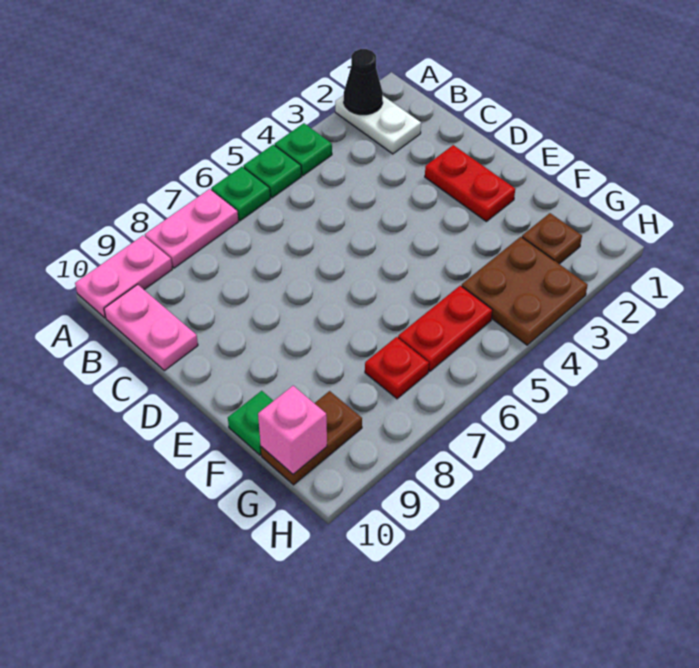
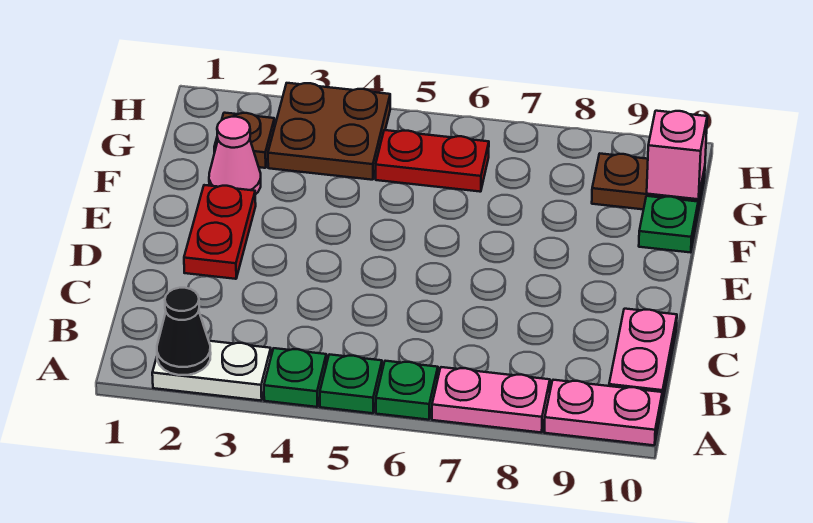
white plate A2:B2 level 1 -> white plate A2:A3 level 1
none -> pink cone F2 level 1
red plate G7 level 1 -> none

